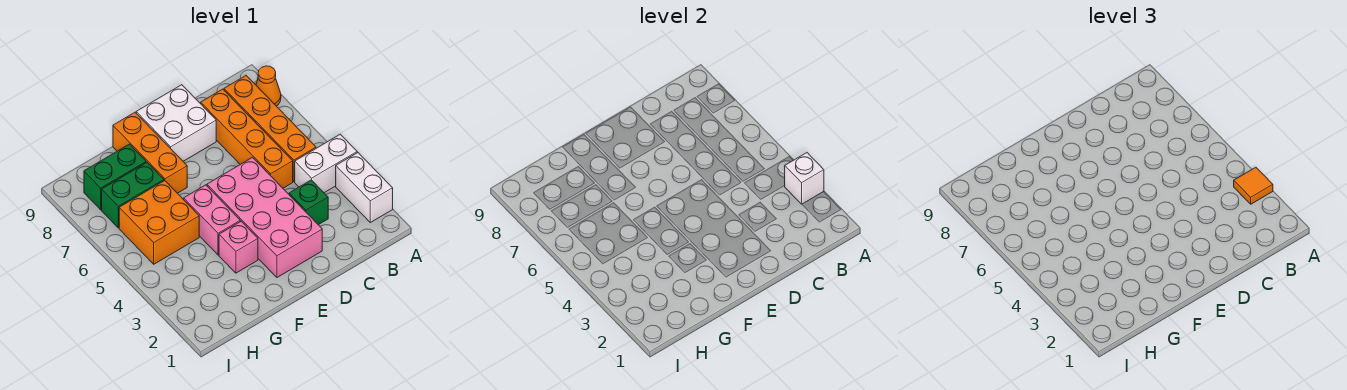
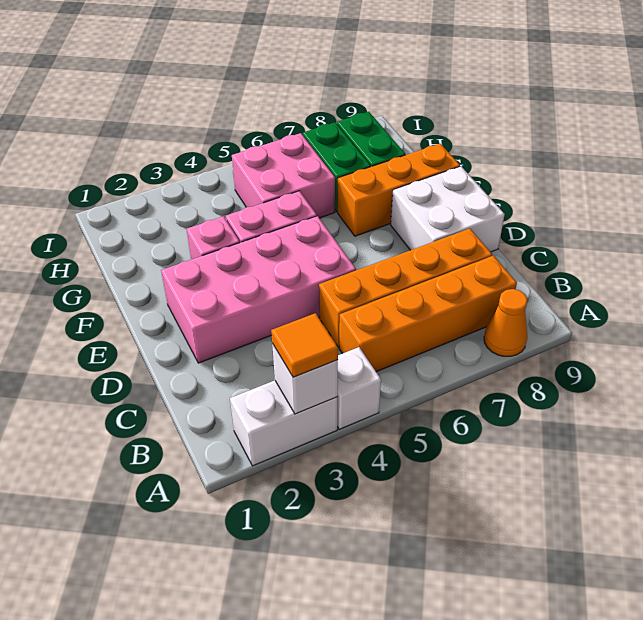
white brick A4:B4 level 1 -> white brick A4 level 1
green brick C3 level 1 -> none
orange brick G5:H6 level 1 -> pink brick G5:H6 level 1

